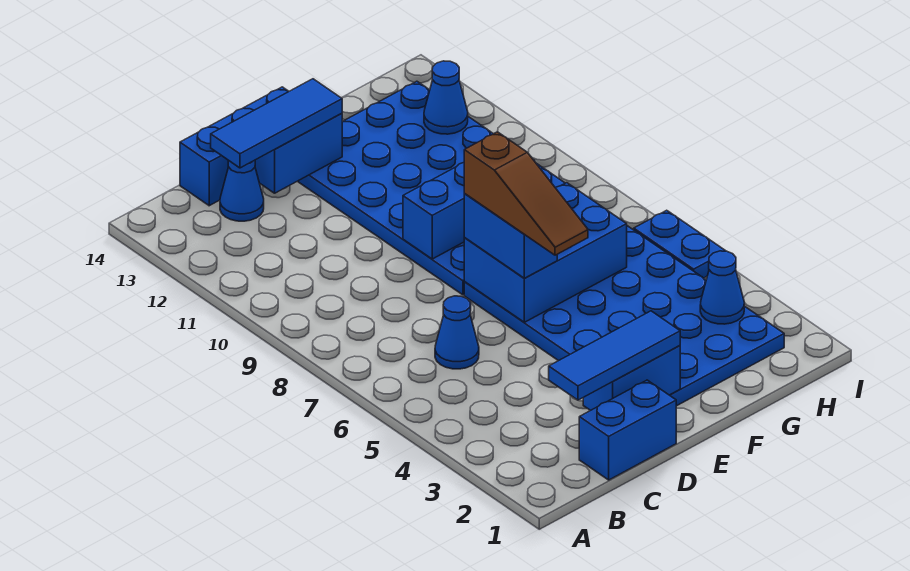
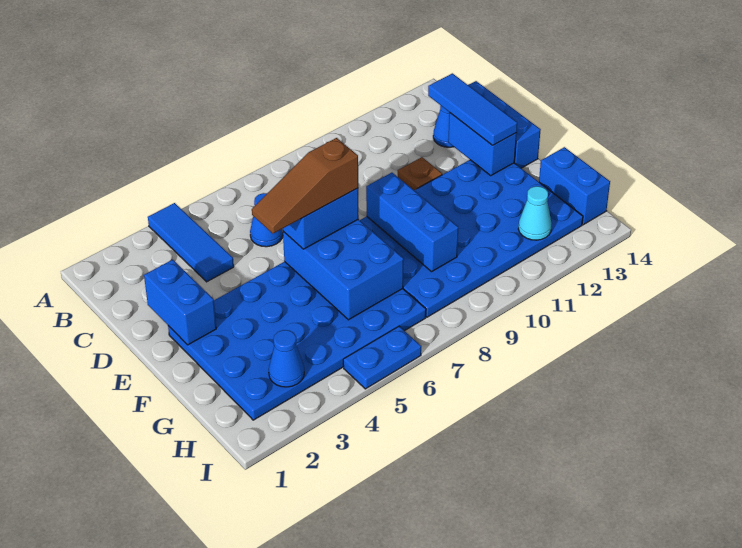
blue brick C1:D1 level 1 -> blue brick G14:H14 level 1
blue tile C2:E2 level 3 -> blue tile A4:C4 level 1
none -> brown plate D11 level 1
blue cone H12 level 2 -> cyan cone H12 level 2

